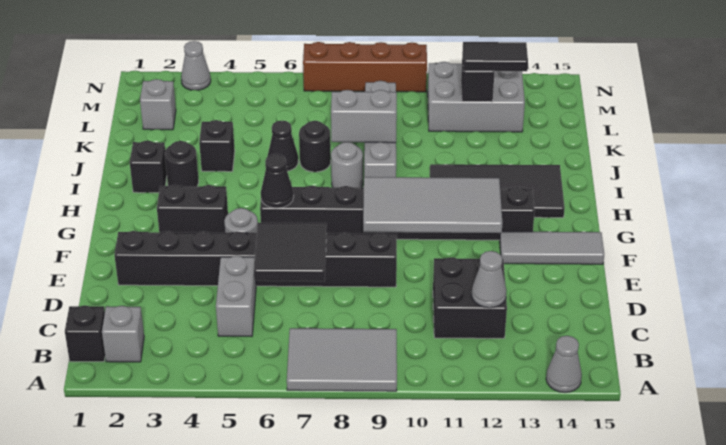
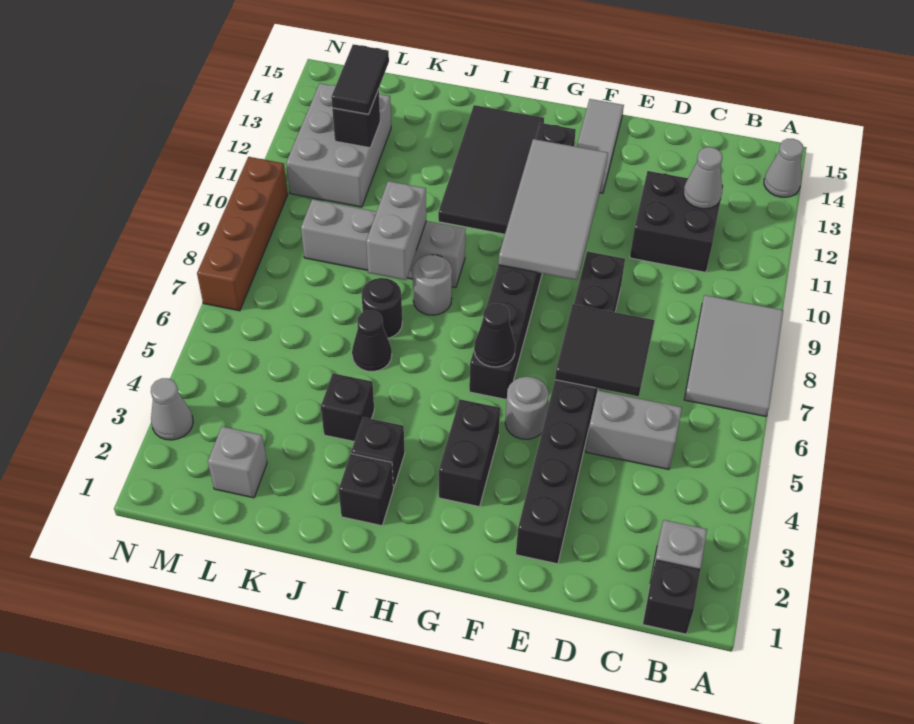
black round brick I3 level 1 -> black brick I3 level 1

